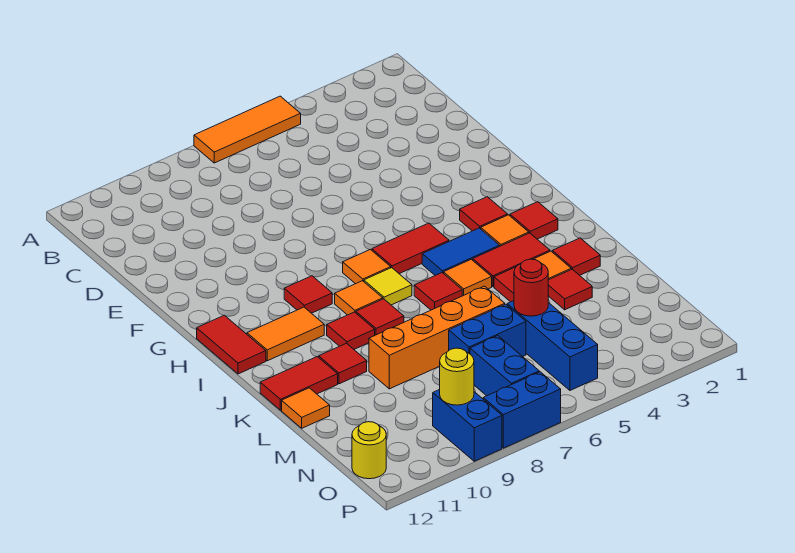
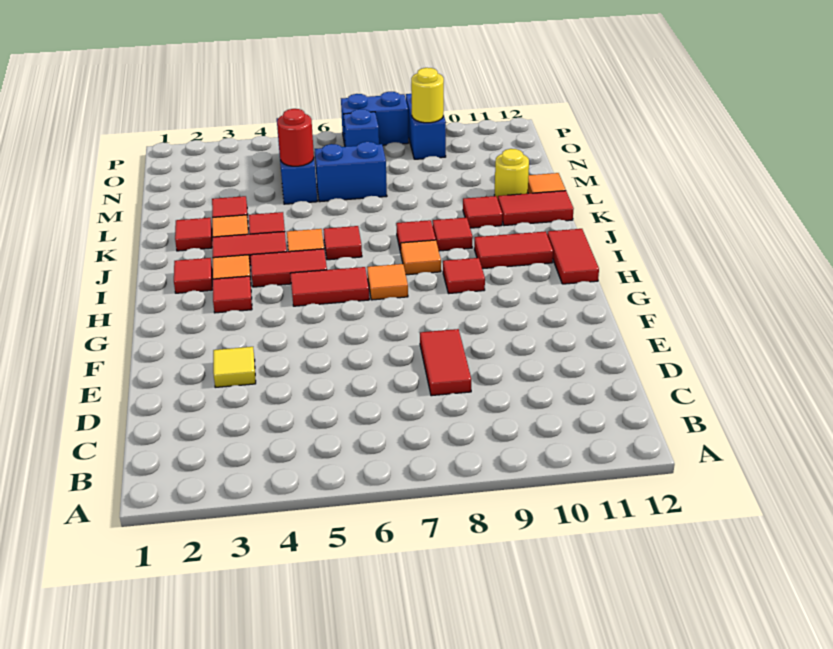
orange tile A5:A7 level 1 -> none
none -> red tile D8:E8 level 1
blue tile I4:I5 level 1 -> red tile I4:I5 level 1
yellow tile I7 level 1 -> yellow tile E3 level 1
orange tile I10:I11 level 1 -> red tile I10:I11 level 1
orange brick L6:L9 level 1 -> none
blue brick N7:O7 level 1 -> blue brick O7 level 1
yellow round brick O12 level 1 -> yellow round brick L11 level 1

